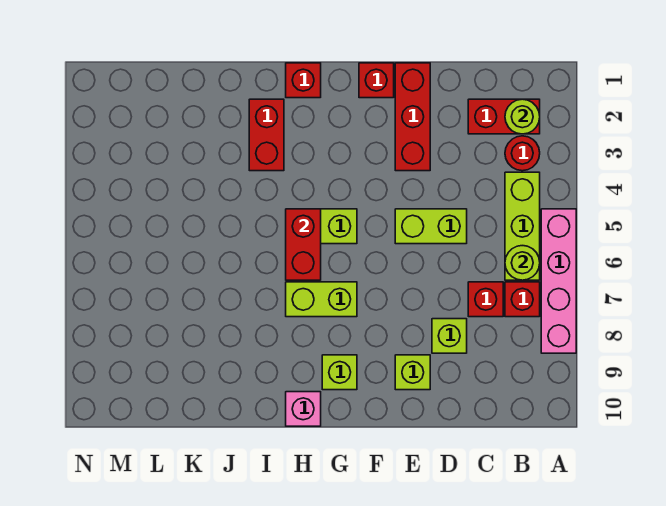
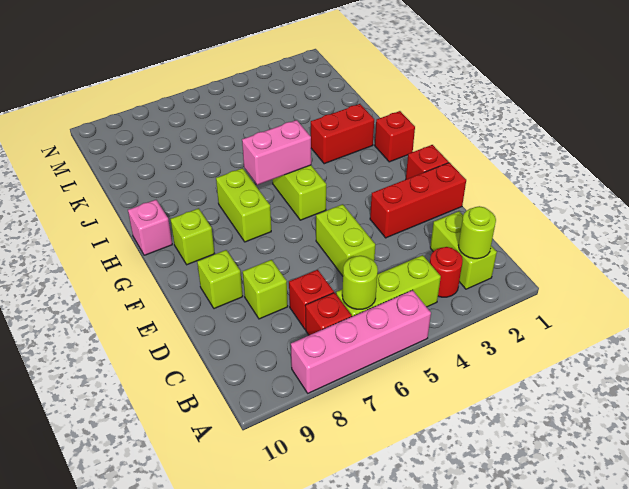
red brick B2:C2 level 1 -> lime brick B2:C2 level 1
red brick H5:H6 level 2 -> pink brick H5:H6 level 2

